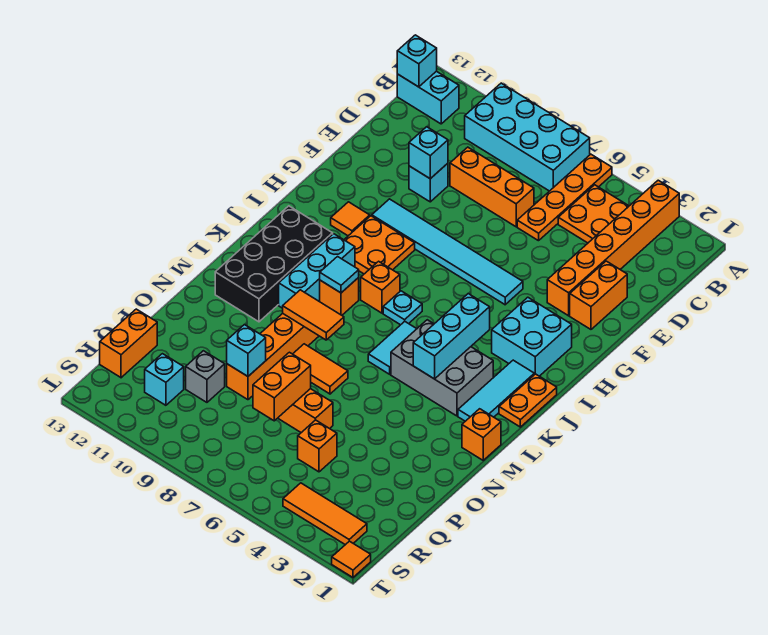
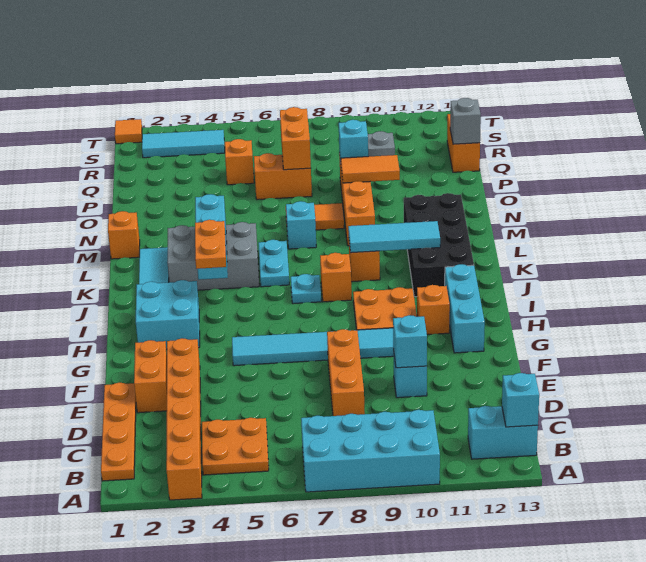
orange plate A6:D6 level 1 -> orange plate B1:E1 level 1
orange brick D7:D9 level 1 -> orange brick D8:F8 level 1
orange tile H11 level 1 -> orange brick H11 level 1
orange plate J1:K1 level 1 -> orange plate I4:J4 level 3
cyan brick J10:L10 level 1 -> cyan brick G12:I12 level 1
cyan tile K6:L6 level 1 -> cyan plate K6:L6 level 1
cyan tile K9 level 2 -> cyan tile K9:K11 level 2
orange tile M8:M9 level 2 -> orange tile O9:O10 level 2
none -> grey brick Q13 level 2
cyan brick R11 level 1 -> cyan brick M7 level 1
orange tile S2:S4 level 1 -> cyan tile S2:S4 level 1

